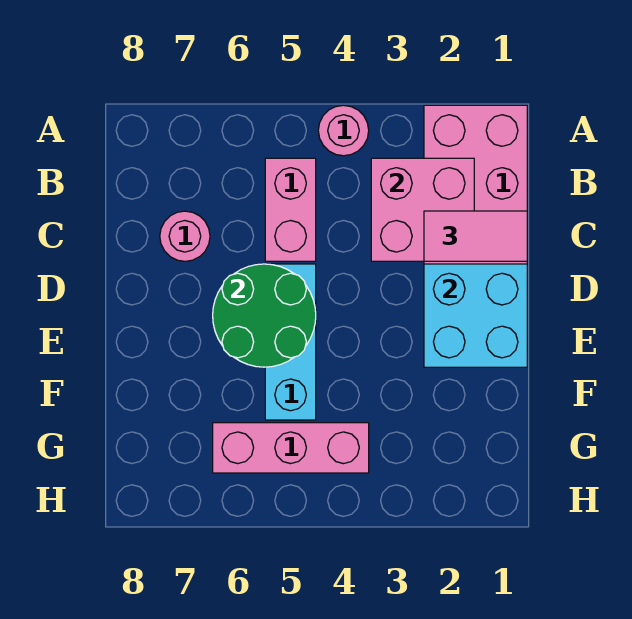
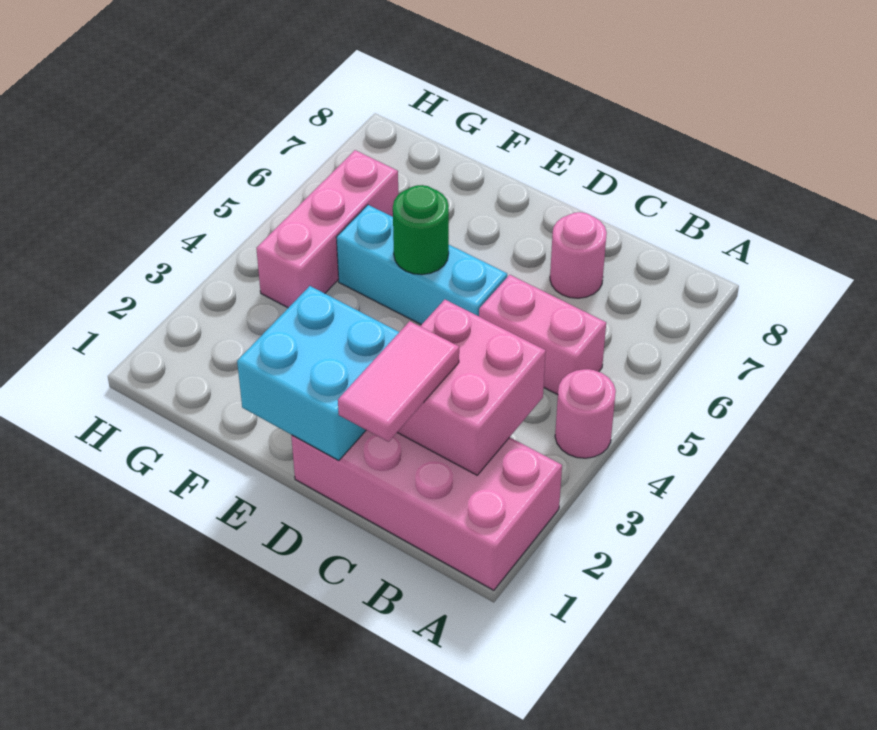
green round brick D5:E6 level 2 -> green round brick E5 level 2

